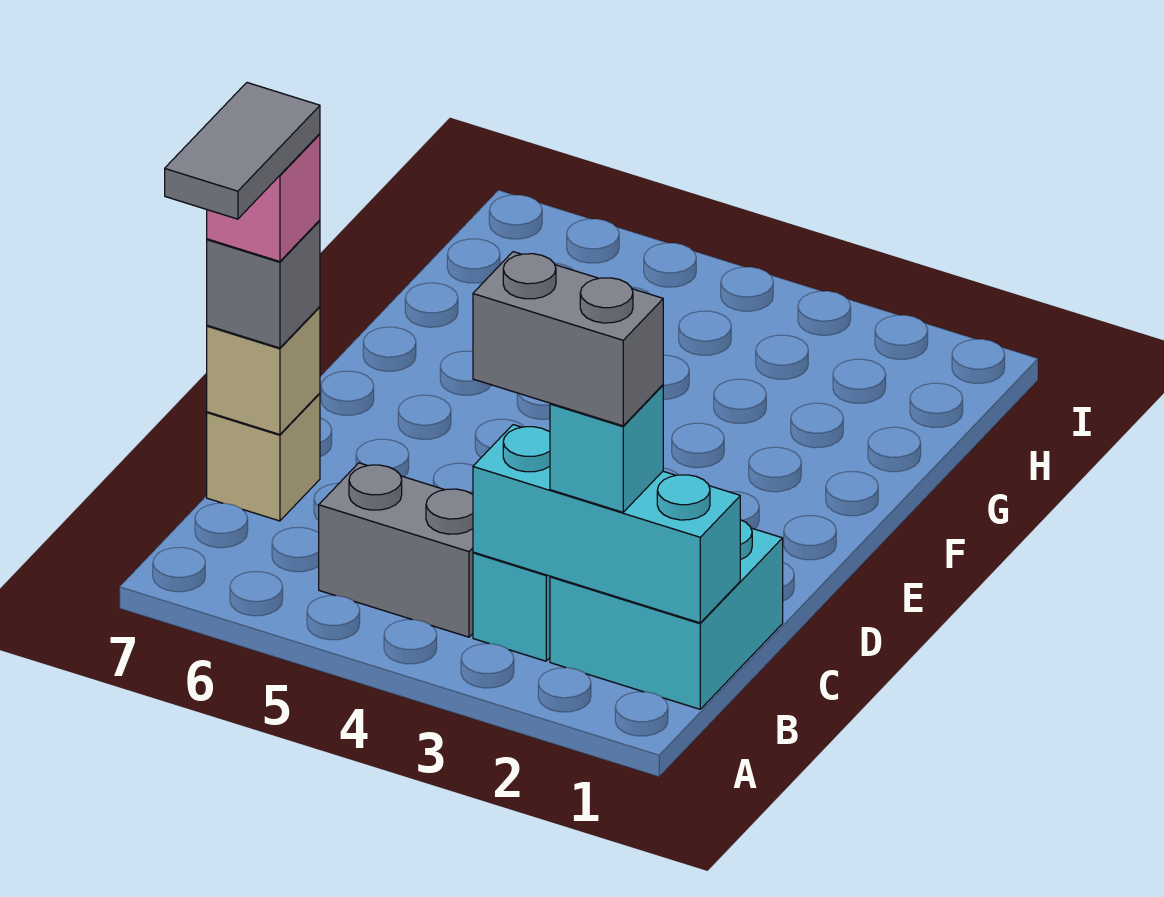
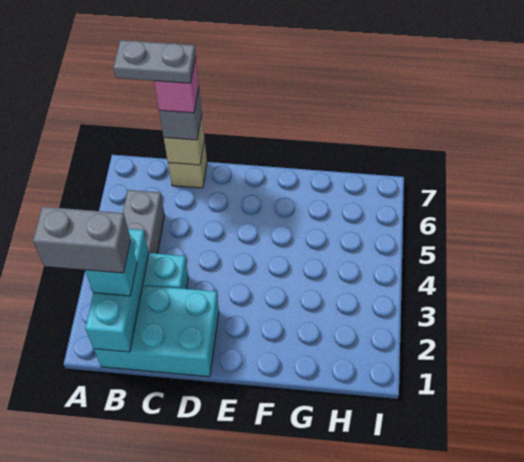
cyan brick B1:C2 level 1 -> cyan brick B1:D2 level 1
grey brick B2:B3 level 4 -> grey brick A2:B2 level 4
grey tile B7:C7 level 5 -> grey plate B7:C7 level 5

